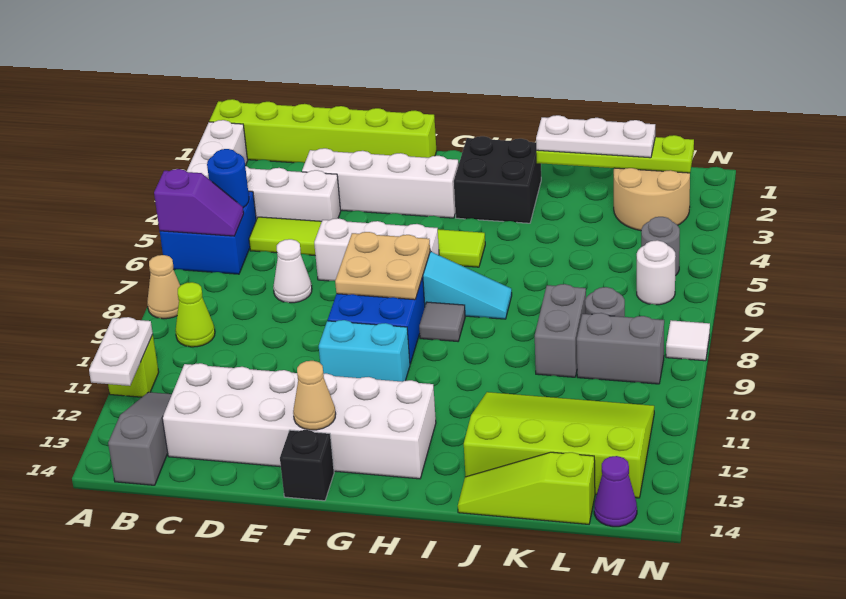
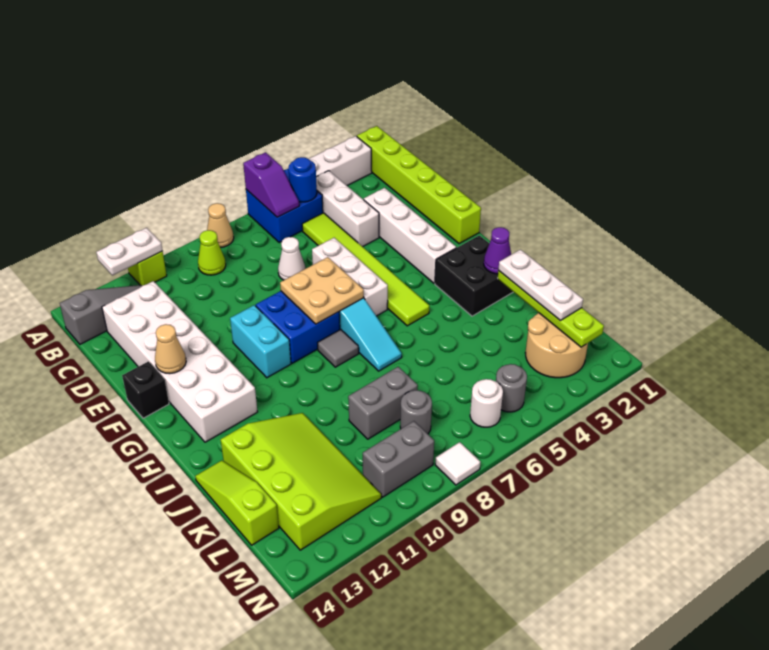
grey brick L9:M9 level 1 -> grey brick M9:M10 level 1
purple cone M14 level 1 -> purple cone I2 level 2

